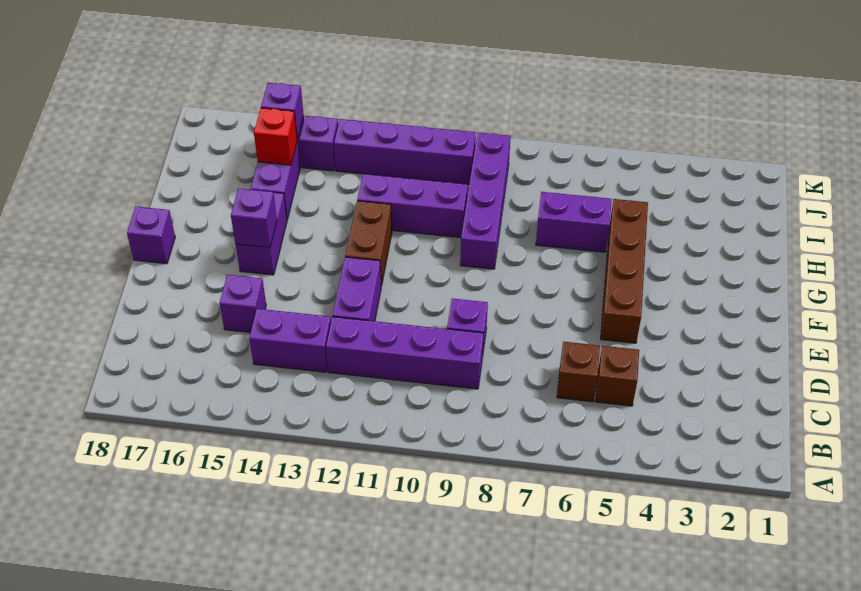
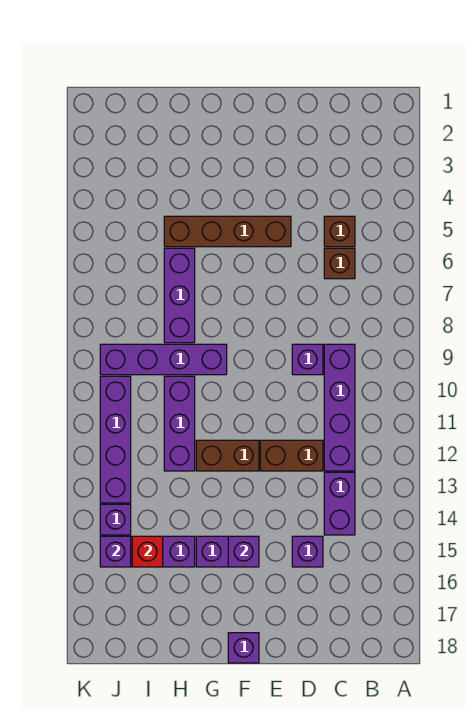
purple brick D12:E12 level 1 -> brown brick D12:E12 level 1
purple brick H6:H7 level 1 -> purple brick H6:H8 level 1

